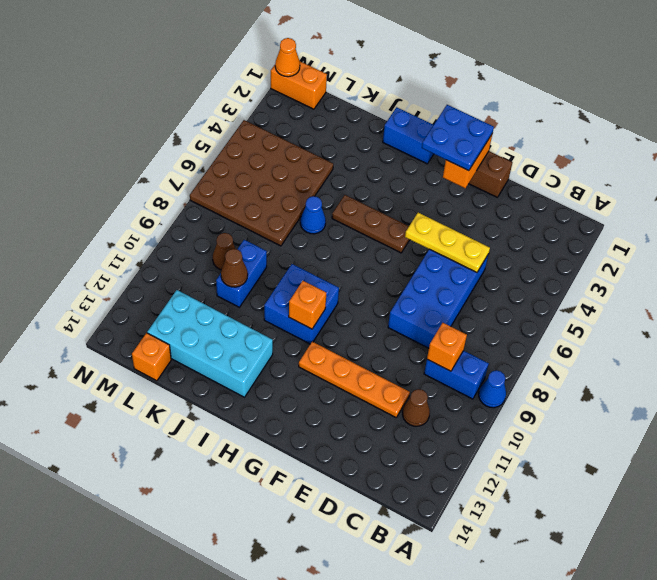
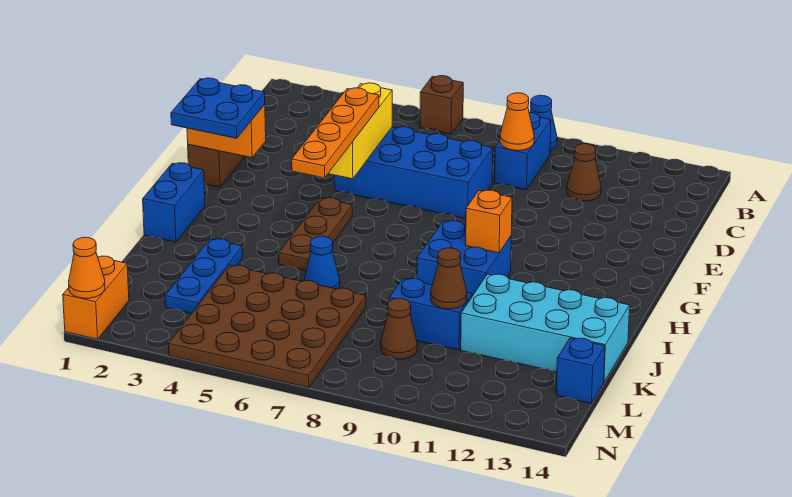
none -> brown brick A6 level 1
orange brick C9 level 2 -> orange cone C9 level 2
yellow plate D5:F5 level 2 -> yellow brick D5:F5 level 2
orange plate D11:G11 level 1 -> orange plate E5:H5 level 3
cyan brick I12:L13 level 1 -> cyan brick J11:K14 level 1
none -> blue plate J3:L3 level 1
orange brick L14 level 1 -> blue brick L14 level 1

